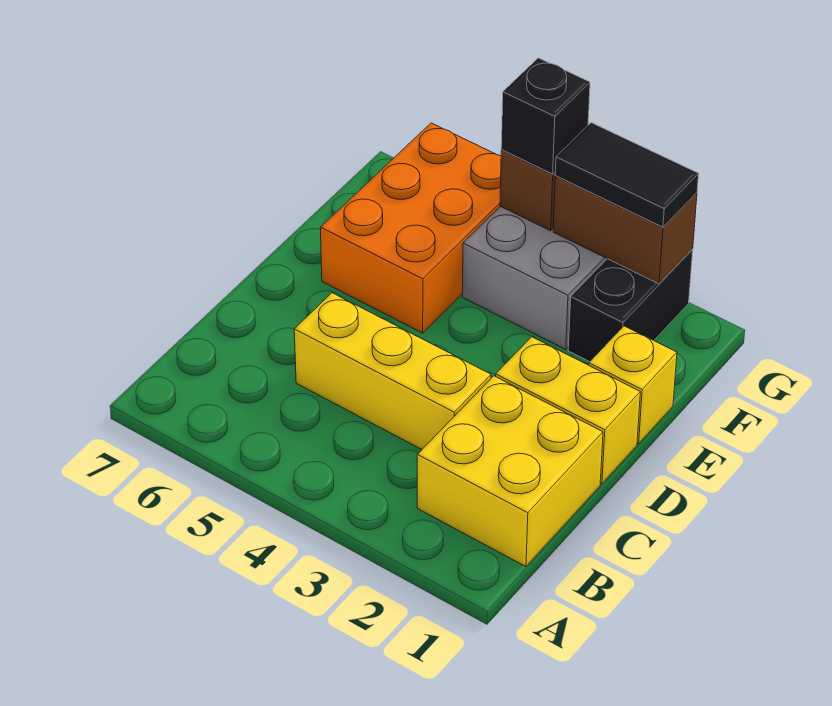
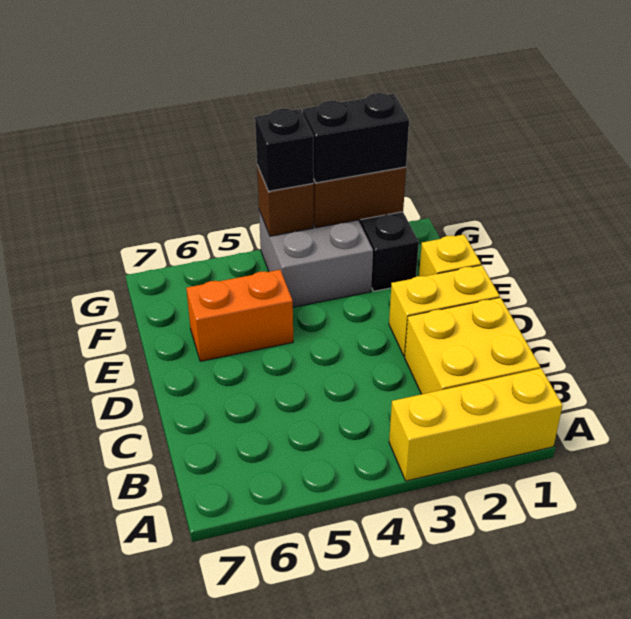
yellow brick C3:C5 level 1 -> yellow brick A1:A3 level 1
orange brick E5:G6 level 1 -> orange brick E5:E6 level 1
black tile G2:G3 level 3 -> black brick G2:G3 level 3

